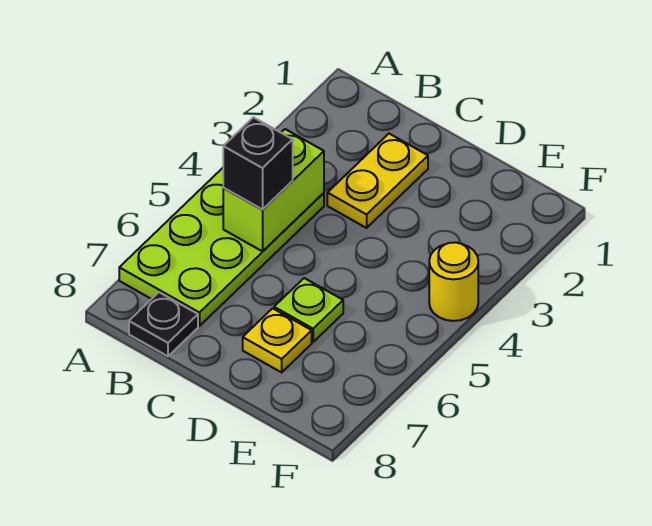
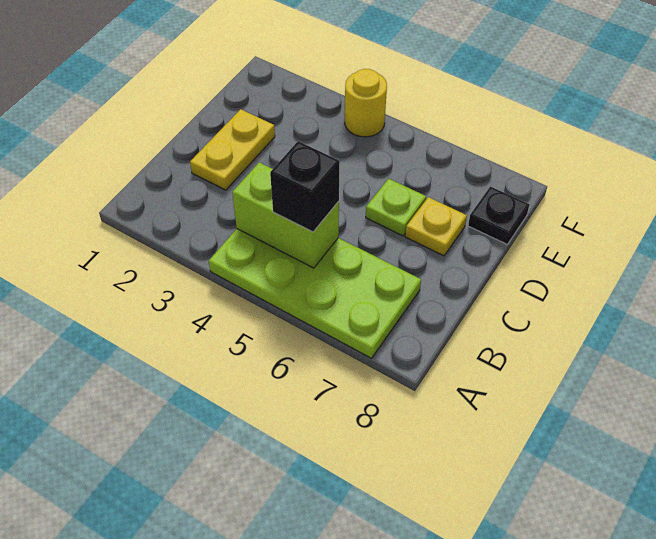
black plate B8 level 1 -> black plate E8 level 1
yellow plate C2:C3 level 1 -> yellow plate C2:D2 level 1

